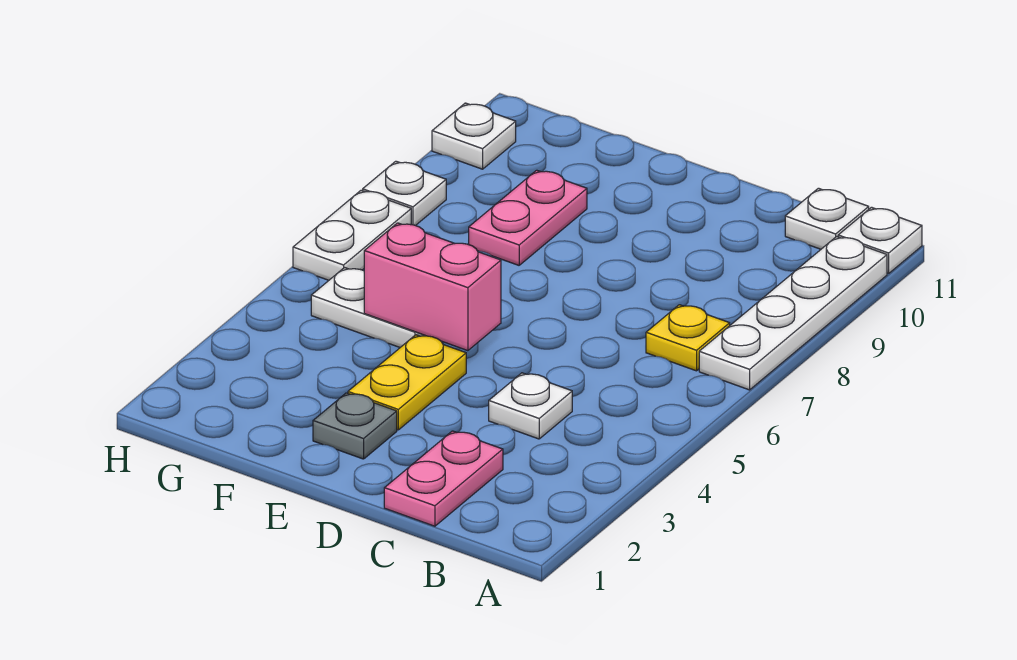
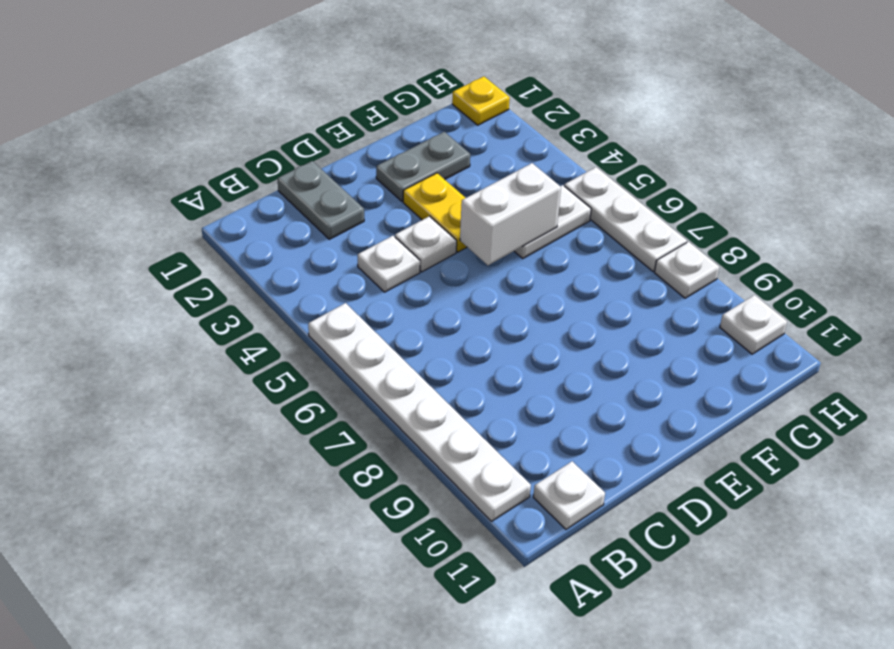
white plate A7:A10 level 1 -> white plate A5:A10 level 1
white plate A11 level 1 -> white plate D4 level 1
yellow plate B7 level 1 -> yellow plate H1 level 1
pink plate C1:C2 level 1 -> grey plate C1:C2 level 1
grey plate E2 level 1 -> grey plate E2:F2 level 1
pink brick E5:F5 level 2 -> white brick E5:F5 level 2
pink plate F8:F9 level 1 -> none
white plate H6:H7 level 1 -> white plate H5:H7 level 1

